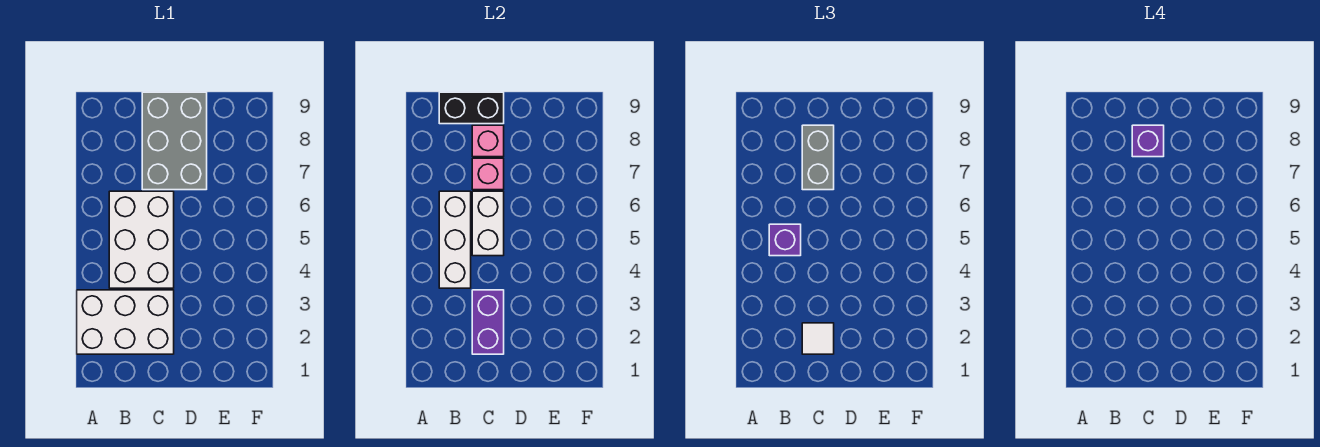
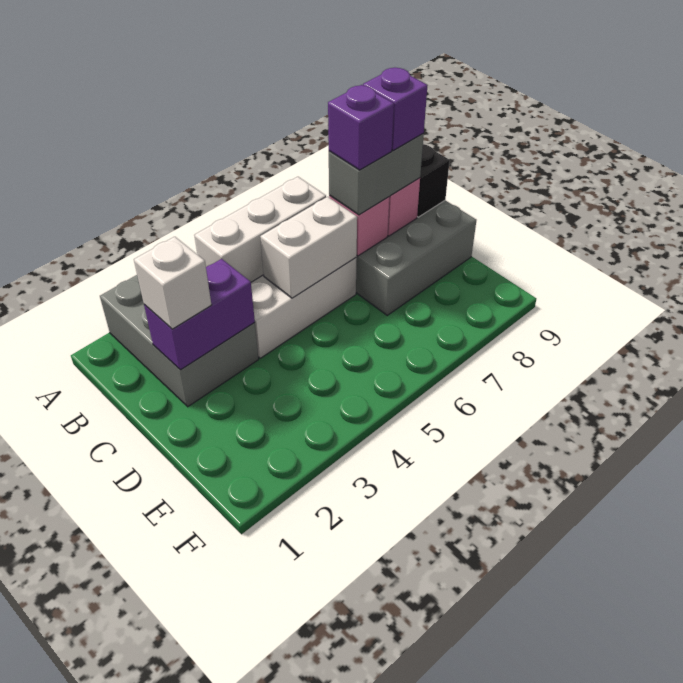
white brick A2:C3 level 1 -> grey brick A2:C3 level 1
purple brick B5 level 3 -> purple brick C7 level 4
white tile C2 level 3 -> white brick C2 level 3

